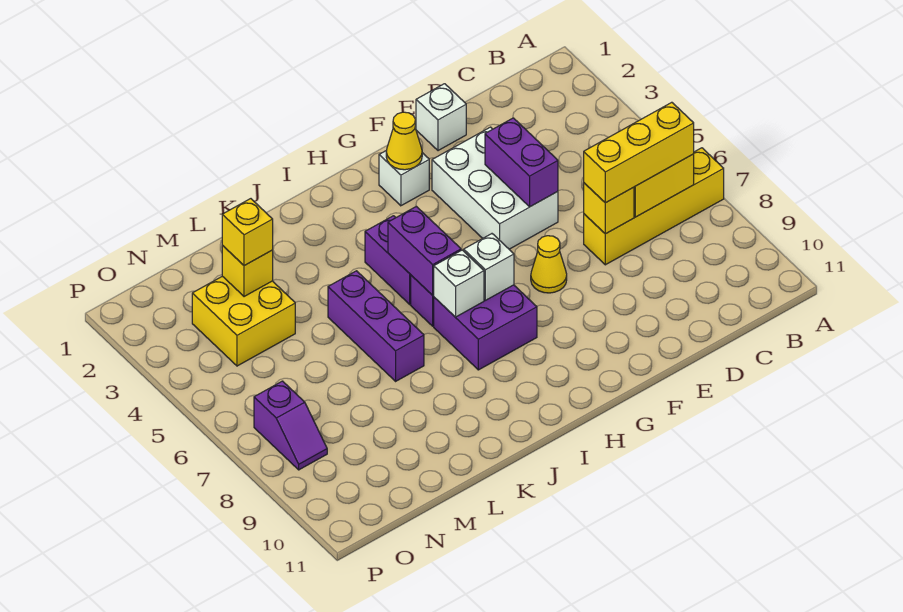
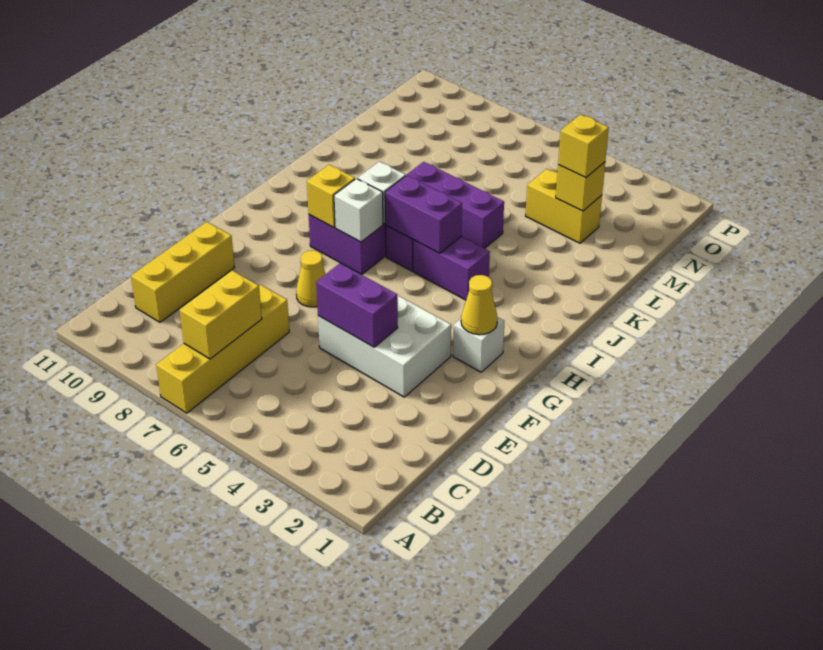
yellow brick B7:D7 level 3 -> yellow brick C10:E10 level 1
yellow brick D7 level 2 -> yellow brick H8 level 2
white brick E1 level 1 -> none
yellow brick M3:N4 level 1 -> yellow brick M3:M4 level 1
purple slope O7:O8 level 1 top 7 -> none

